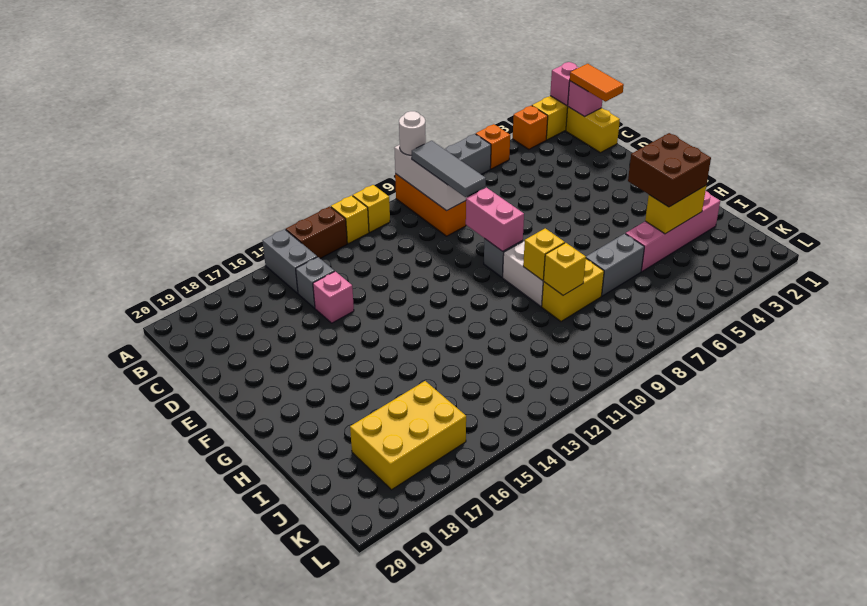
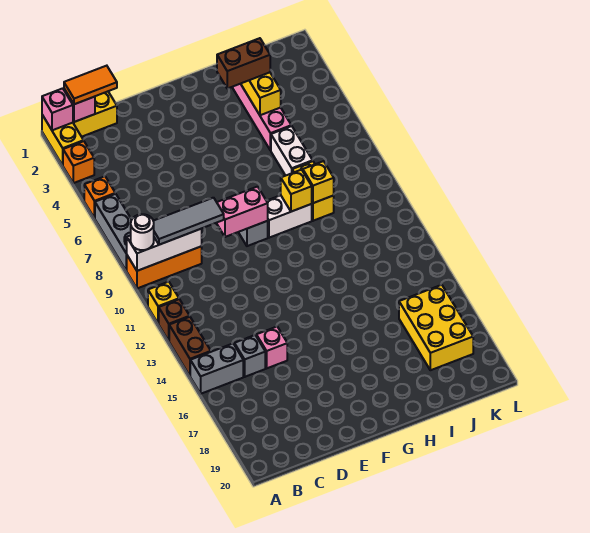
yellow brick A12 level 1 -> brown brick A12 level 1
brown brick H3:I4 level 3 -> brown brick H3:I3 level 3
grey brick I6:I7 level 1 -> white brick I6:I7 level 1

